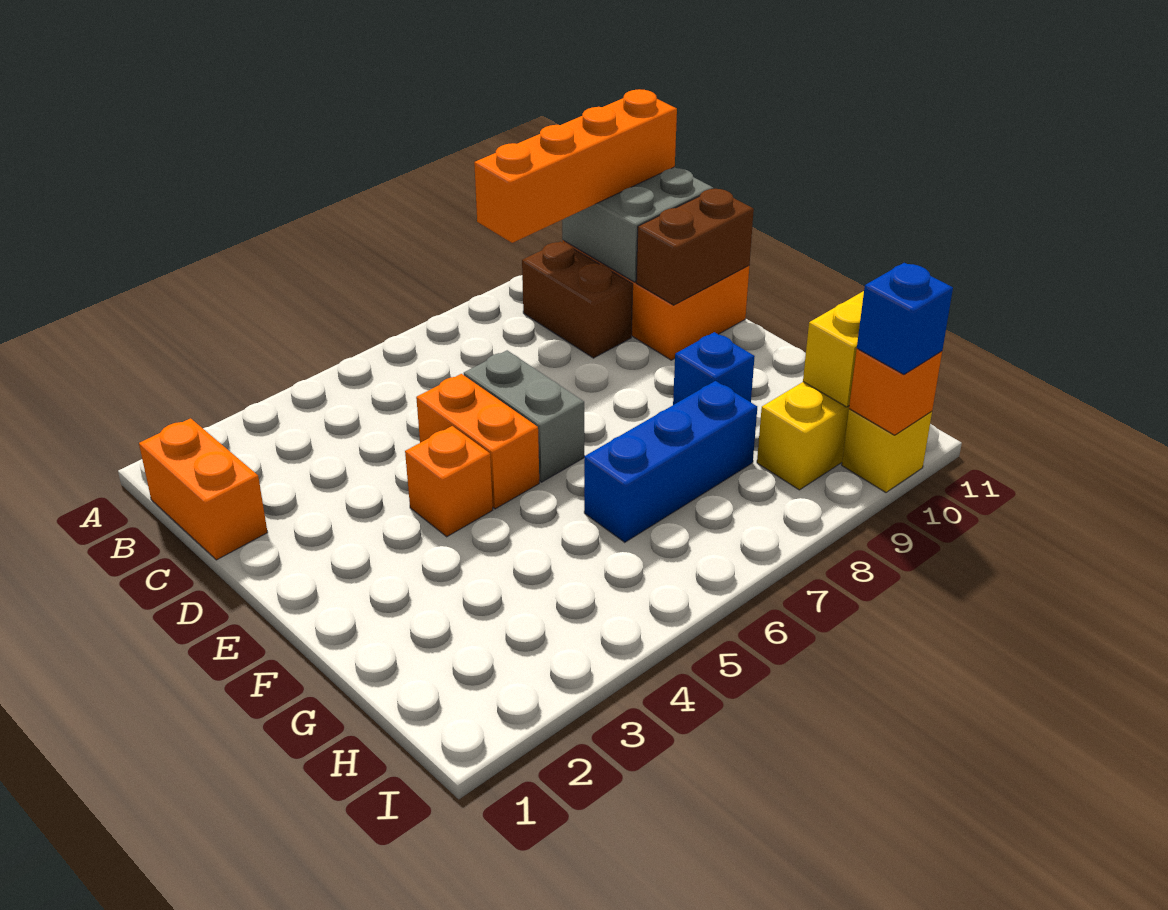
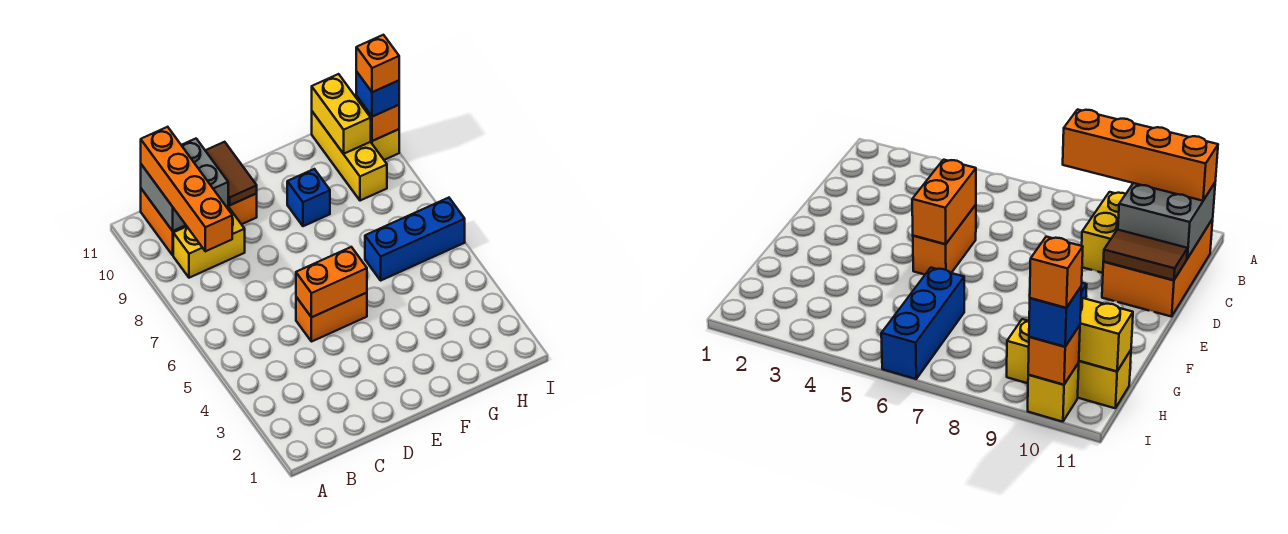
orange brick B1:C1 level 1 -> orange brick D5:E5 level 2
brown brick B9:C9 level 1 -> yellow brick B9:C9 level 1
grey brick D6:E6 level 1 -> none
brown brick D10:D11 level 2 -> brown tile D10:D11 level 2
orange brick E4 level 1 -> orange brick I10 level 4
blue brick G6:G8 level 1 -> blue brick G6:I6 level 1

